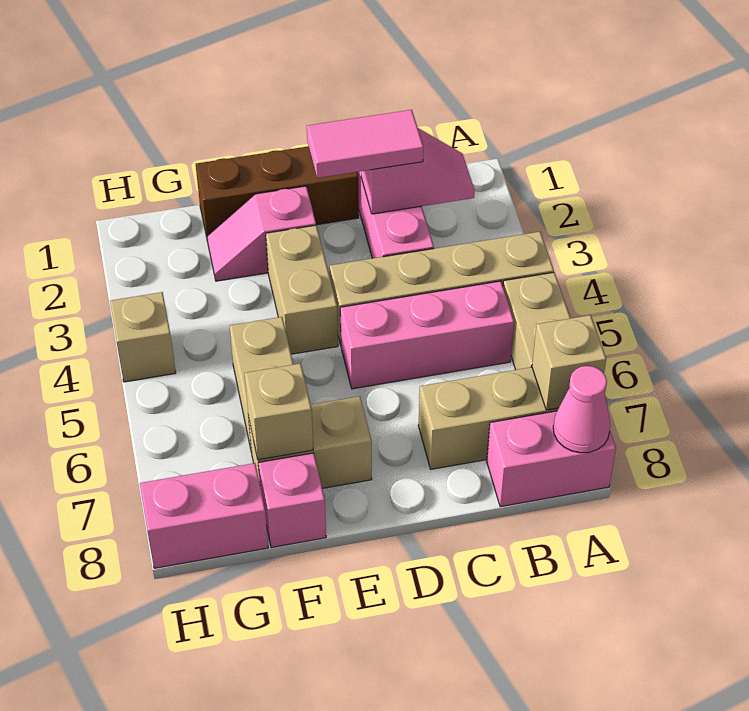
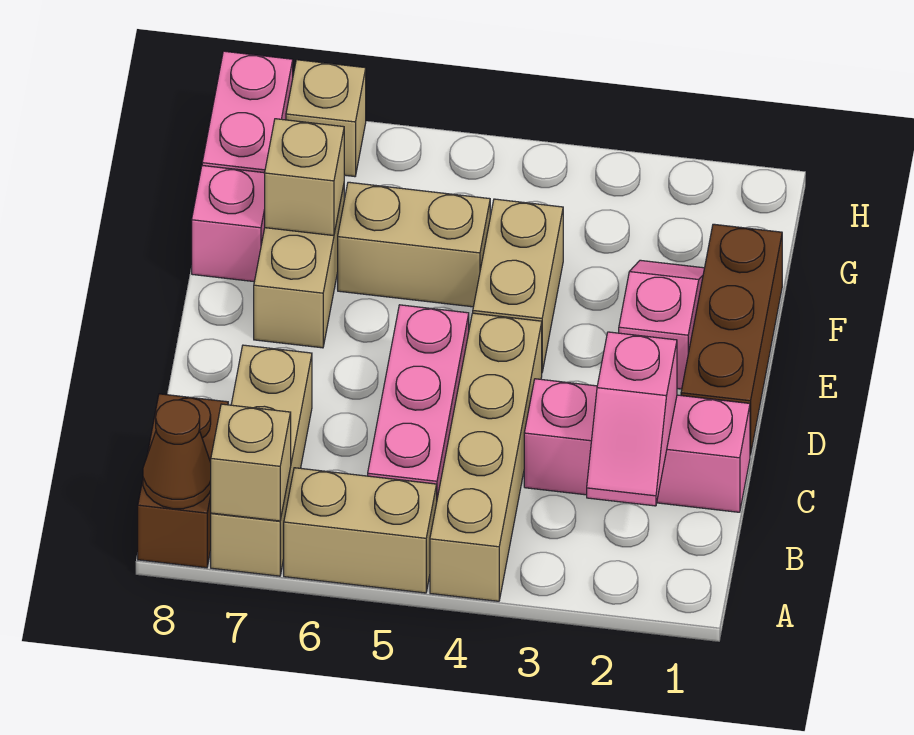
pink brick A8:B8 level 1 -> brown brick A8:B8 level 1
pink cone A8 level 2 -> brown cone A8 level 2
pink tile C2:D2 level 3 -> none
tan brick E3:E4 level 1 -> tan brick E4:F4 level 1
tan brick H4 level 1 -> tan brick H7 level 1

